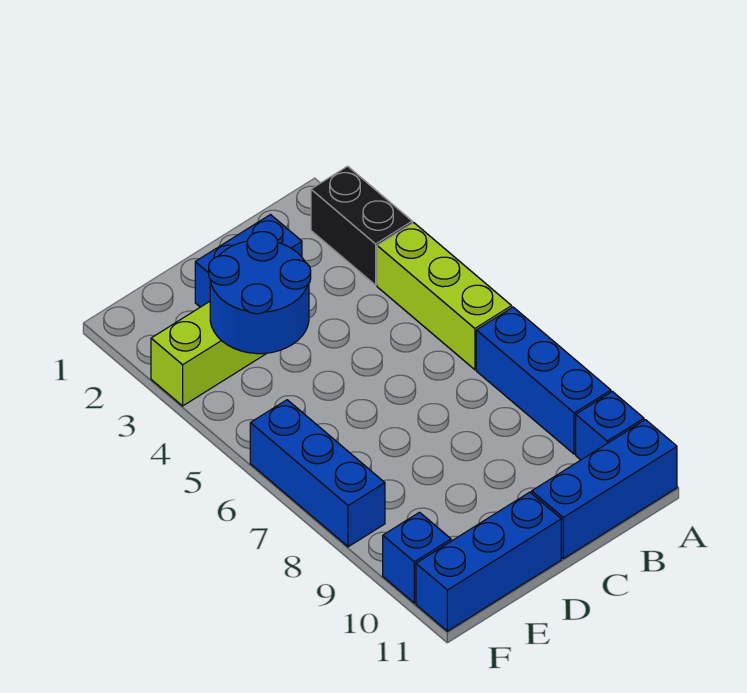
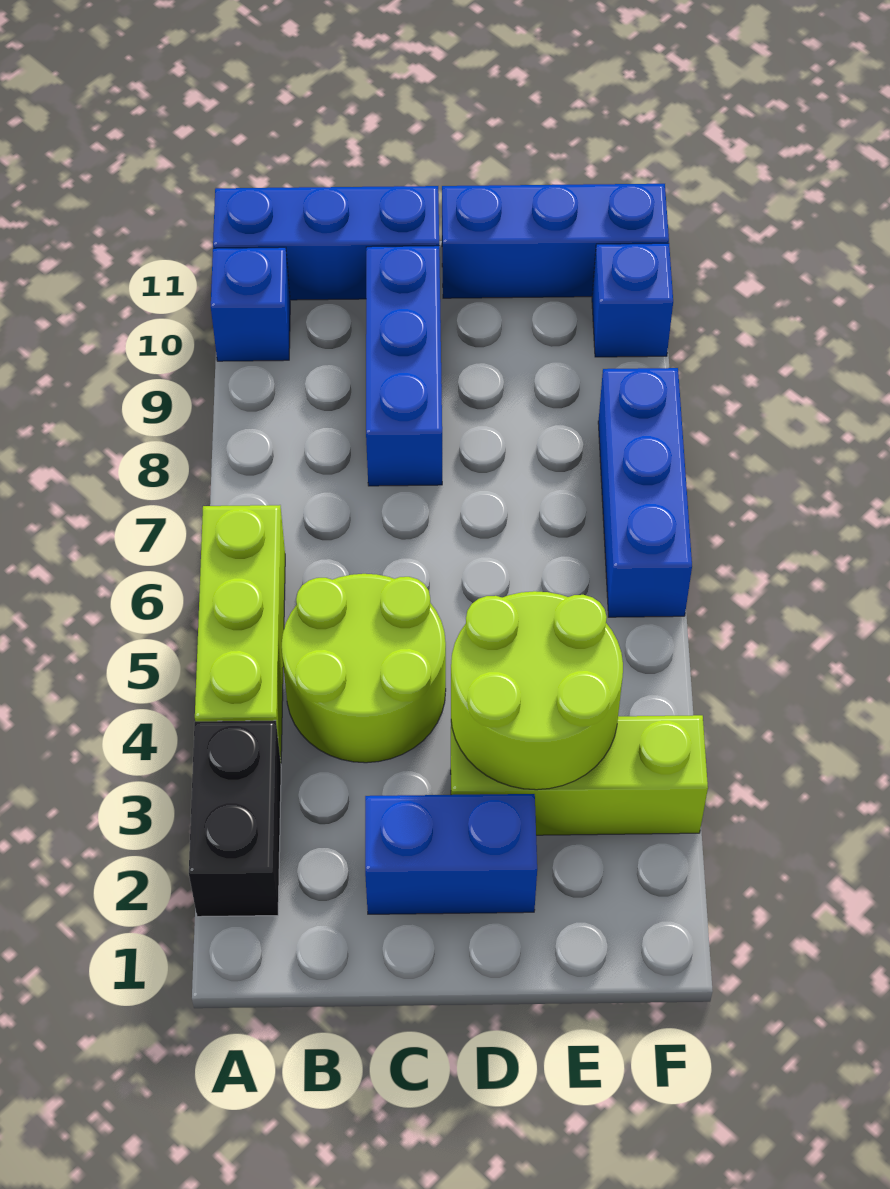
blue brick A7:A9 level 1 -> blue brick C8:C10 level 1
none -> lime round brick B4:C5 level 1
blue round brick D3:E4 level 2 -> lime round brick D3:E4 level 2

